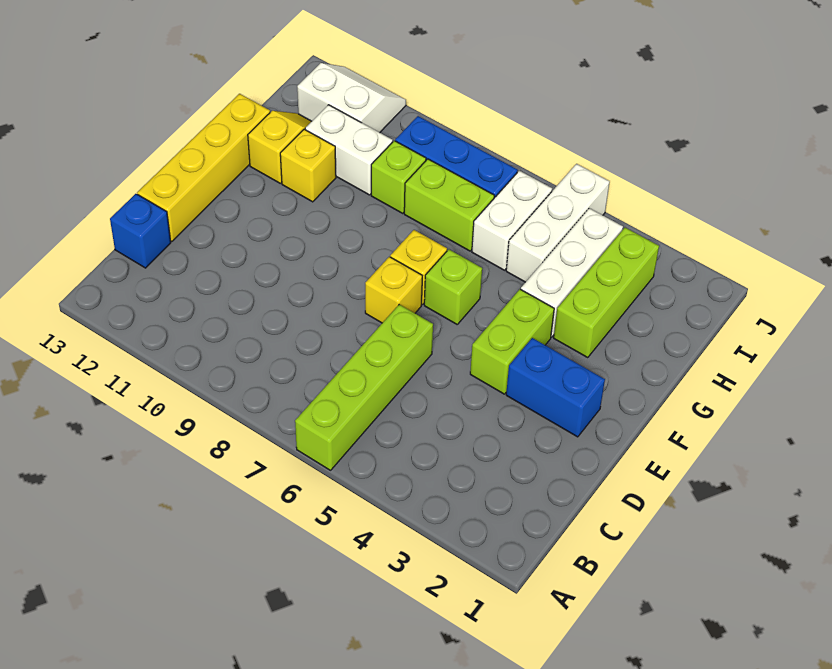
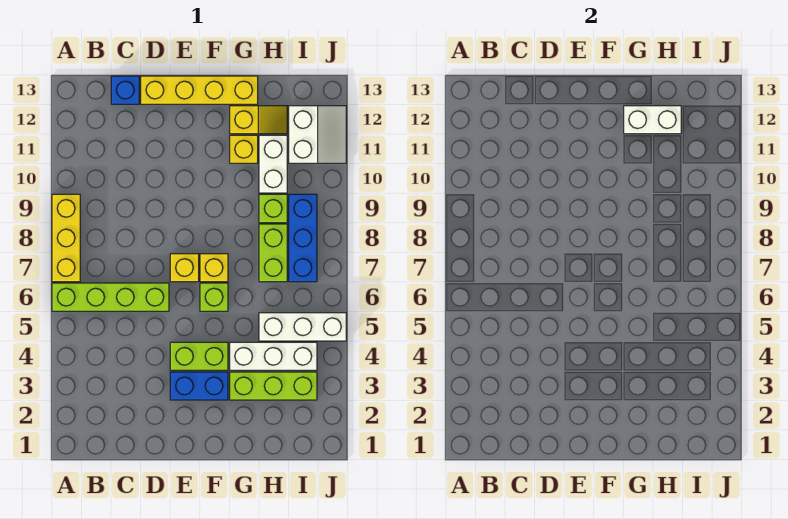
none -> yellow brick A7:A9 level 1
blue brick E2:E3 level 1 -> blue brick E3:F3 level 1
white brick H6:I6 level 1 -> white brick G12:H12 level 2

